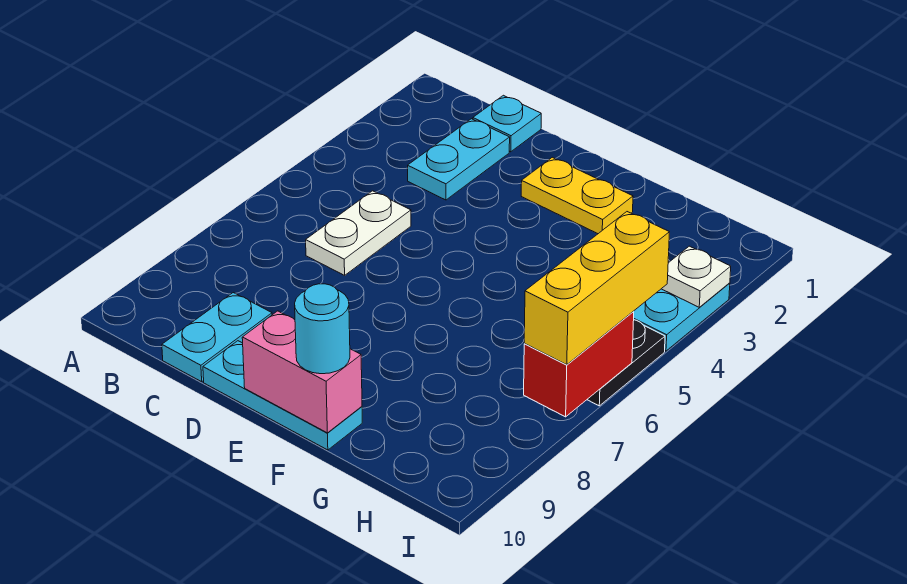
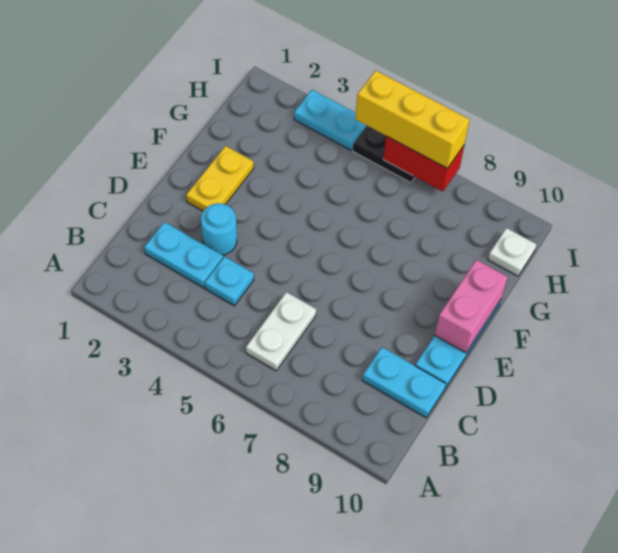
cyan plate C1 level 1 -> cyan plate C4 level 1
white plate C5:C6 level 1 -> white plate B6:C6 level 1
cyan round brick F10 level 3 -> cyan round brick D3 level 1
white plate I3 level 2 -> white plate H10 level 1

